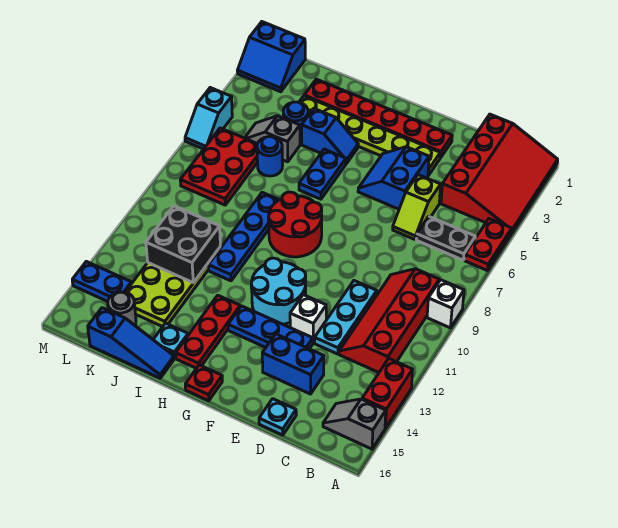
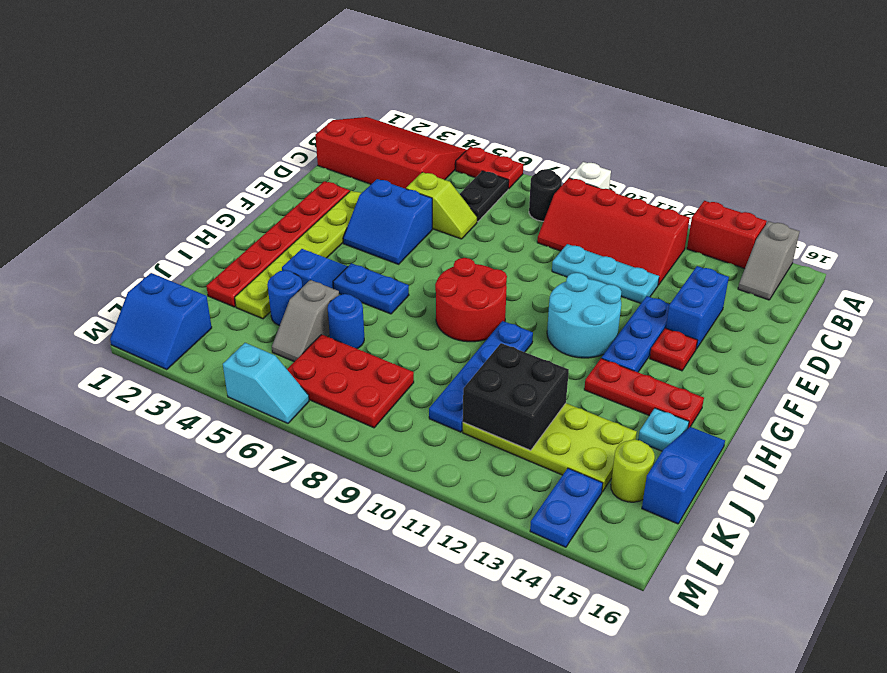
none -> black round brick B8 level 1
cyan plate D16 level 1 -> none
white brick E12 level 1 -> none
red plate G16 level 1 -> red plate F14 level 1
blue plate I8:I11 level 1 -> blue plate H10:K10 level 1
grey round brick K15 level 1 -> lime round brick K15 level 1
blue slope L1:M2 level 1 top 1 -> blue slope L1:M2 level 1 top L

